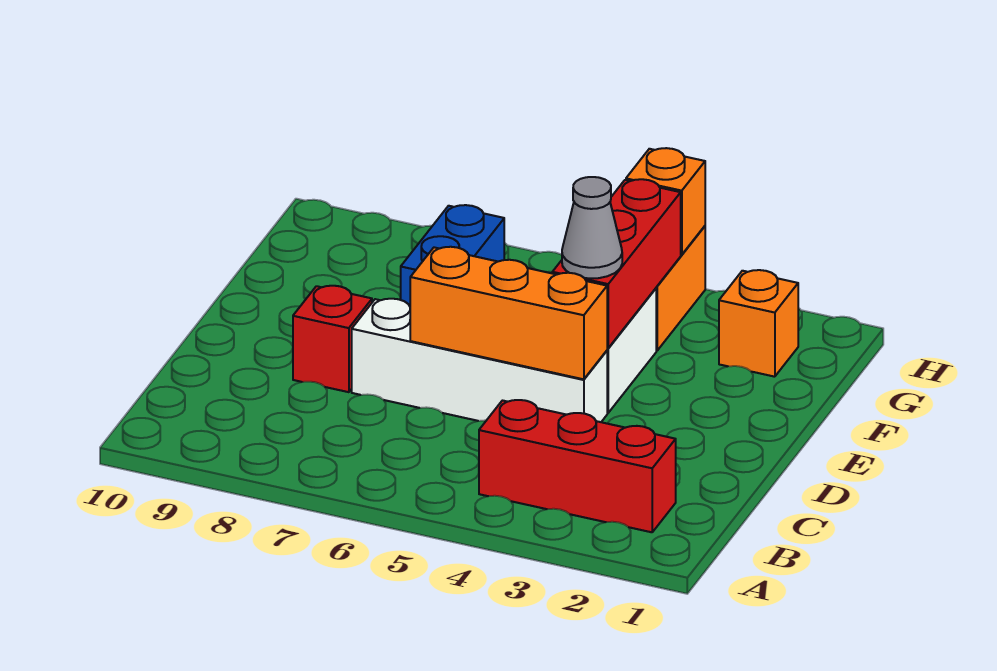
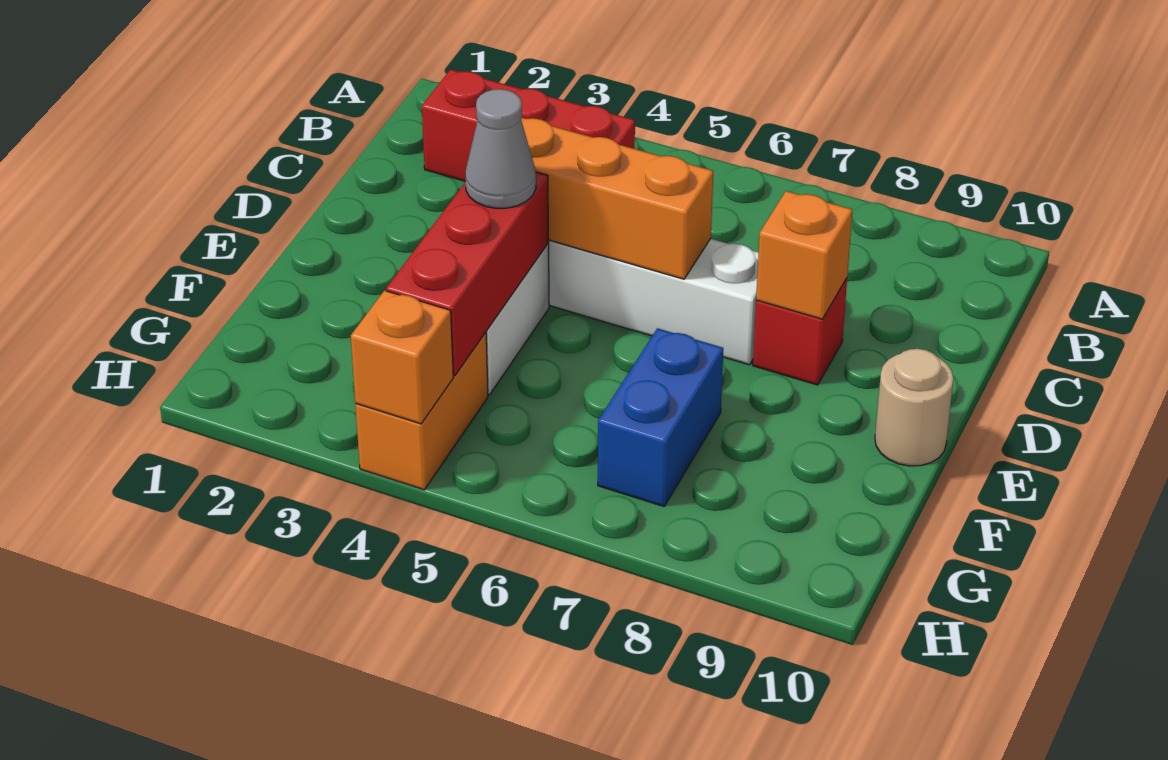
none -> tan round brick E10 level 1
orange brick G2 level 1 -> orange brick D8 level 2

